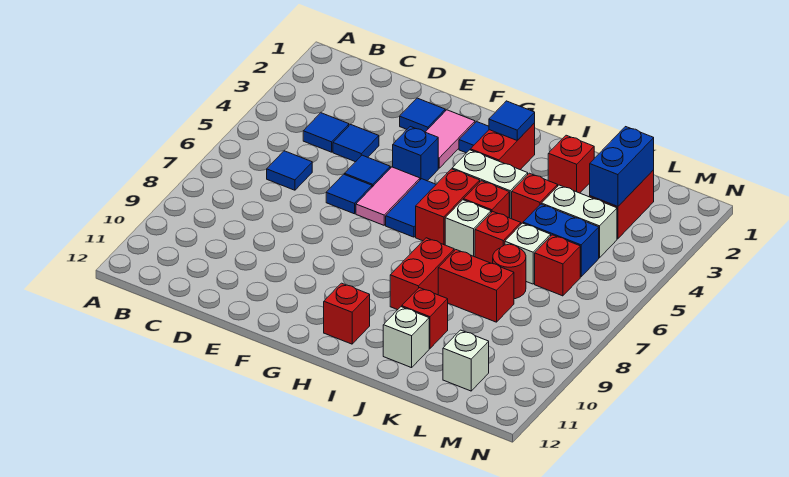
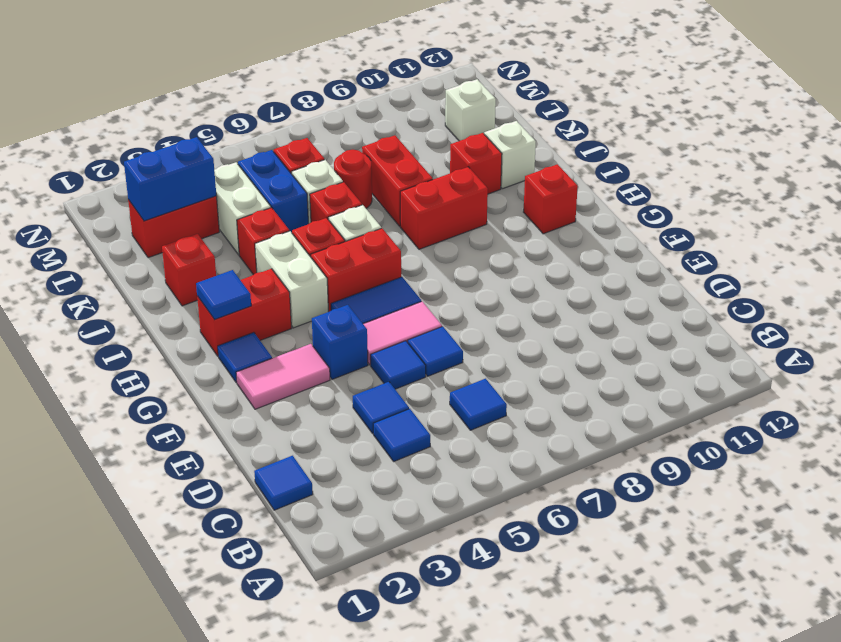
blue tile E2 level 1 -> blue tile C1 level 1

